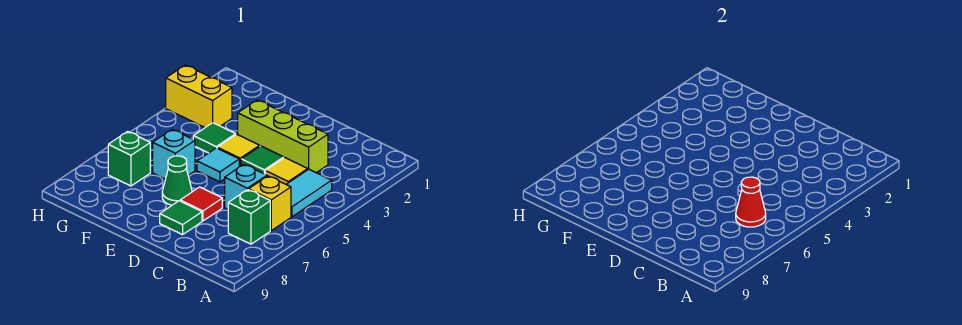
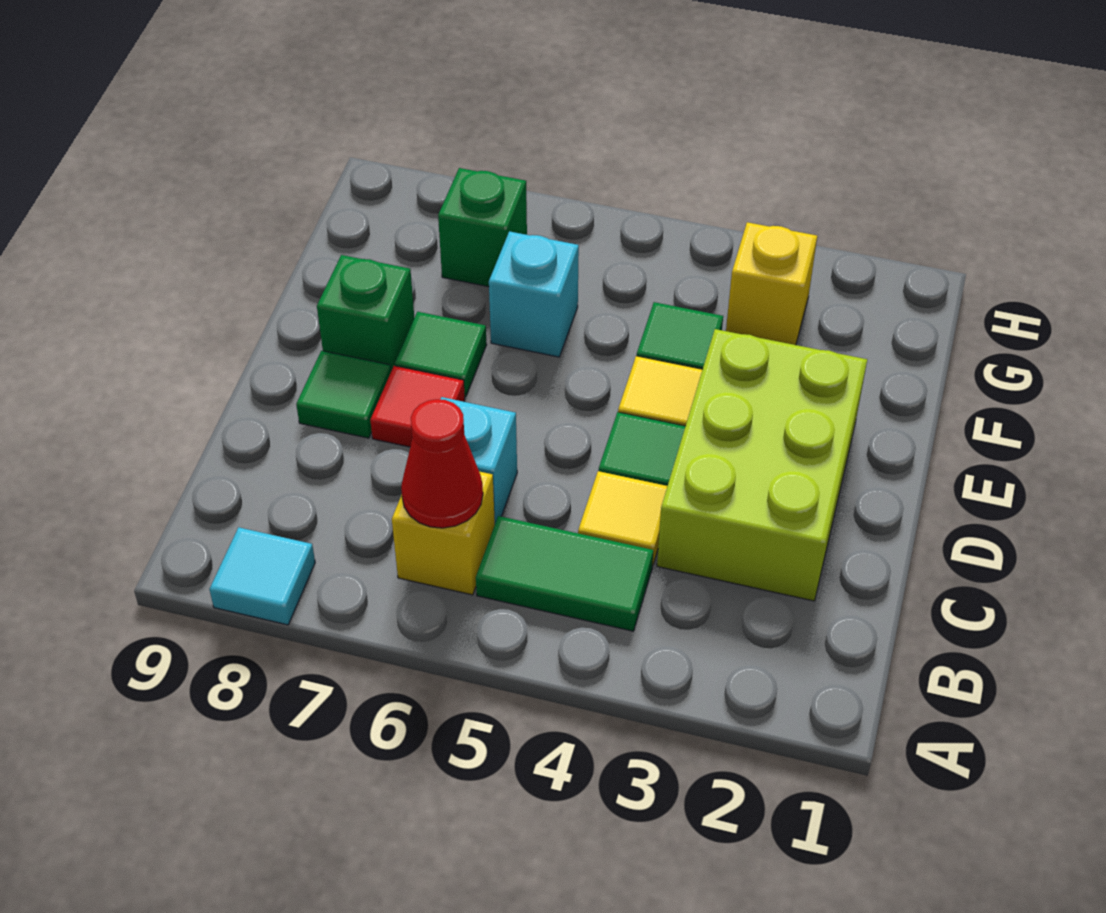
cyan tile B4:B5 level 1 -> green tile B4:B5 level 1
green brick B7 level 1 -> green brick E8 level 1
lime brick C3:E3 level 1 -> lime brick C2:E3 level 1
cyan tile E5 level 1 -> cyan tile A8 level 1
green cone E7 level 1 -> green tile E7 level 1
yellow brick G3:H3 level 1 -> yellow brick G3 level 1

